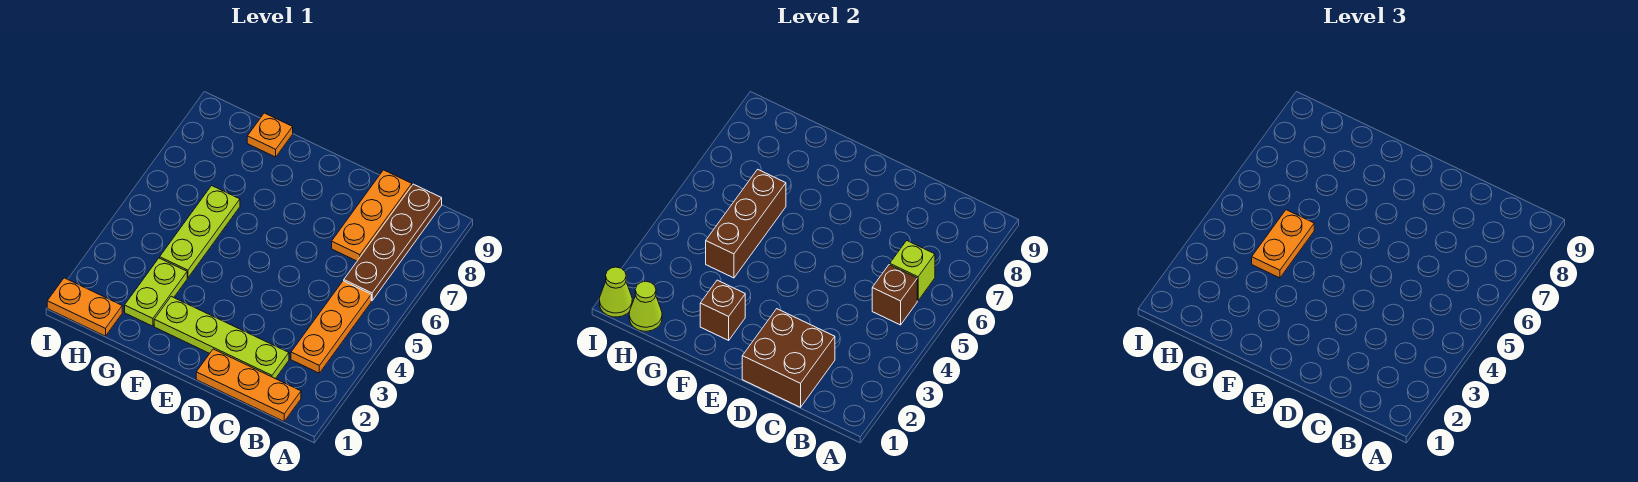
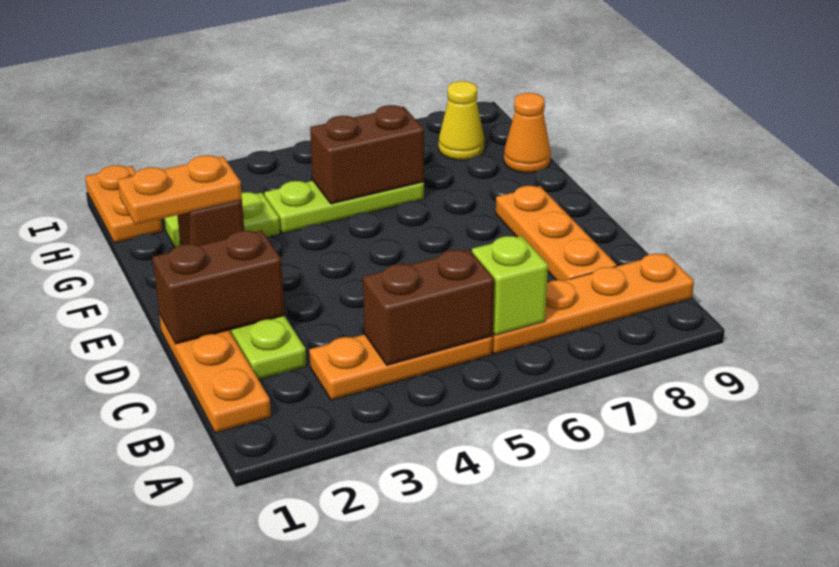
brown brick B5 level 2 -> brown brick B4:B5 level 2
brown plate B6:B9 level 1 -> orange plate B6:B9 level 1
brown brick C1:D2 level 2 -> brown brick D1:D2 level 2
orange plate C7:C9 level 1 -> orange plate C8:E8 level 1
brown brick G4:G6 level 2 -> brown brick G5:G6 level 2
orange plate G4:G5 level 3 -> orange plate F1:F2 level 3
orange plate G9 level 1 -> orange cone G9 level 1
lime cone H1 level 2 -> none
none -> yellow cone H8 level 1
lime cone I1 level 2 -> none

